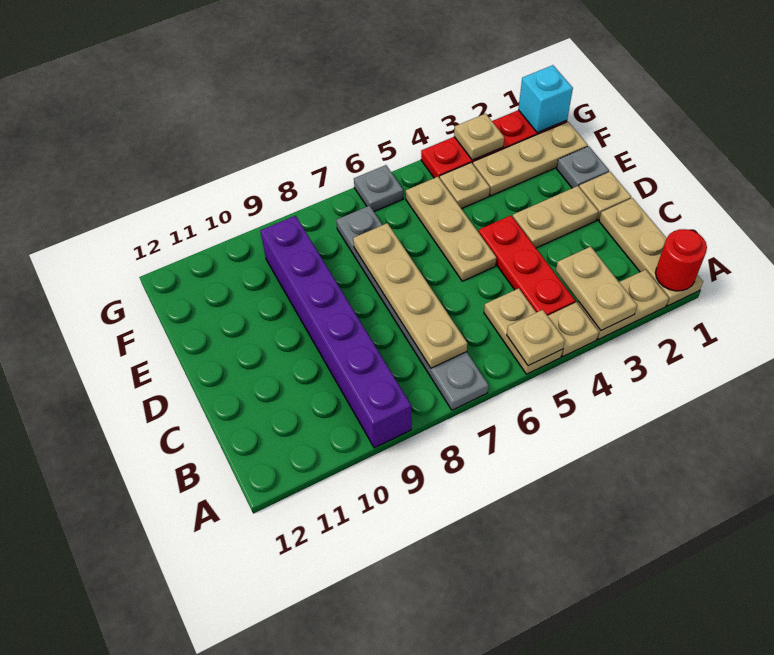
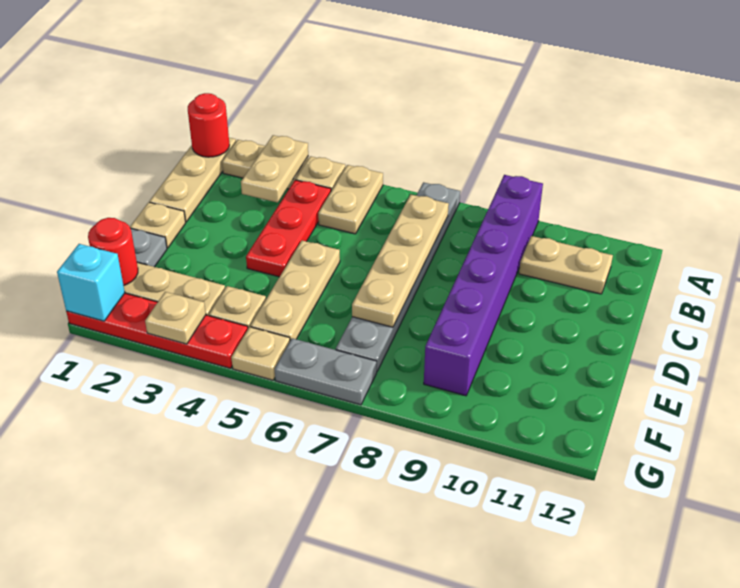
tan plate A5 level 2 -> tan plate G5 level 1
tan plate D2:D3 level 1 -> tan plate B10:B11 level 1
none -> red round brick F1 level 2
grey plate G6 level 1 -> grey plate G6:G7 level 1

